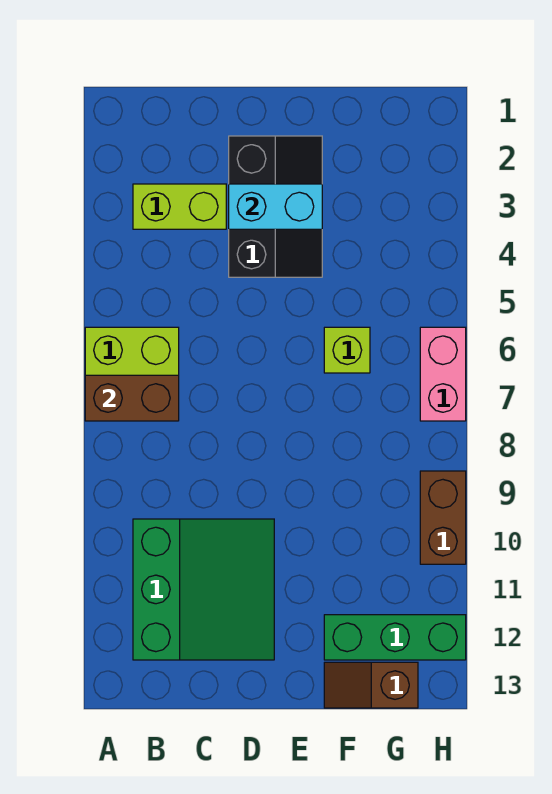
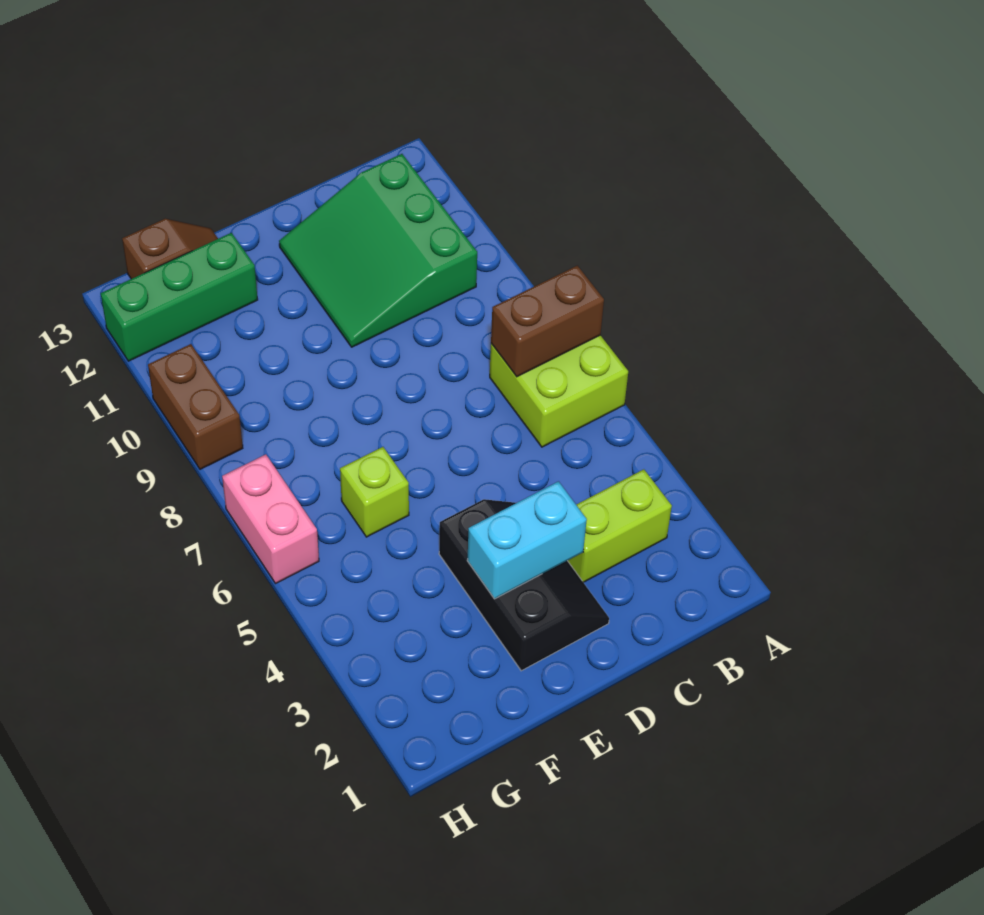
black slope D2:E4 level 1 top D -> black slope D2:E4 level 1 top E

